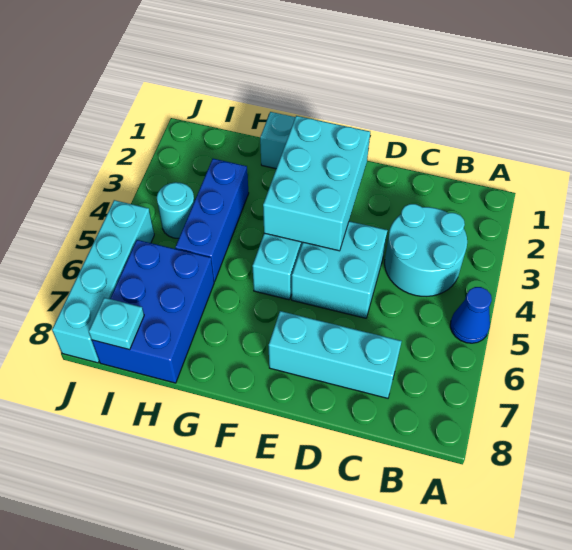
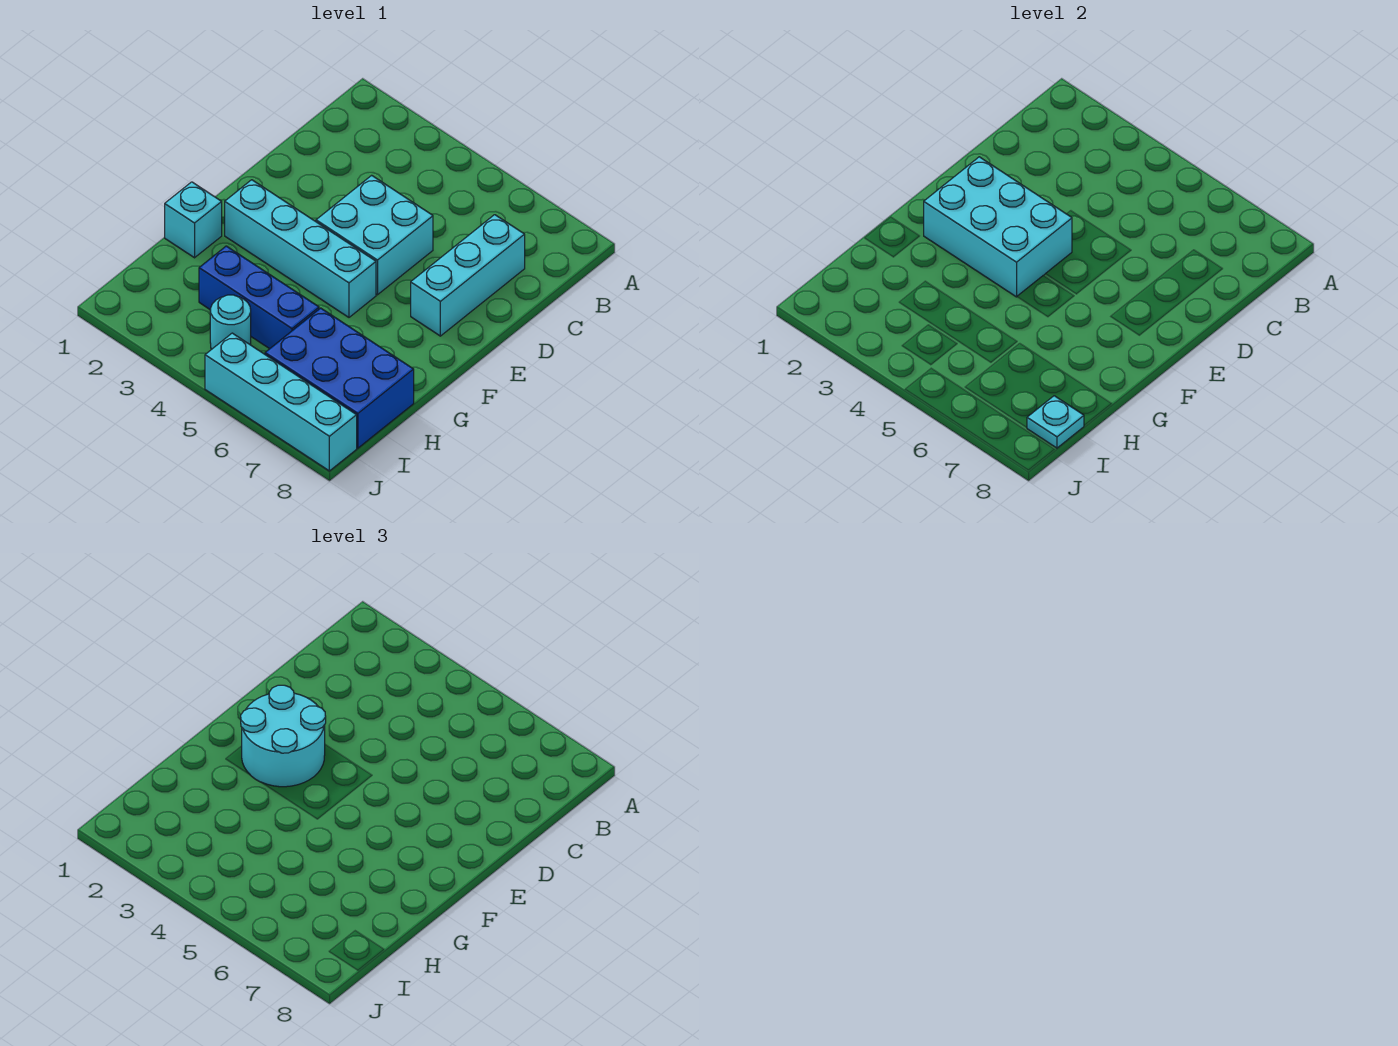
blue cone A5 level 1 -> none
cyan round brick B3:C4 level 1 -> cyan round brick E2:F3 level 3

